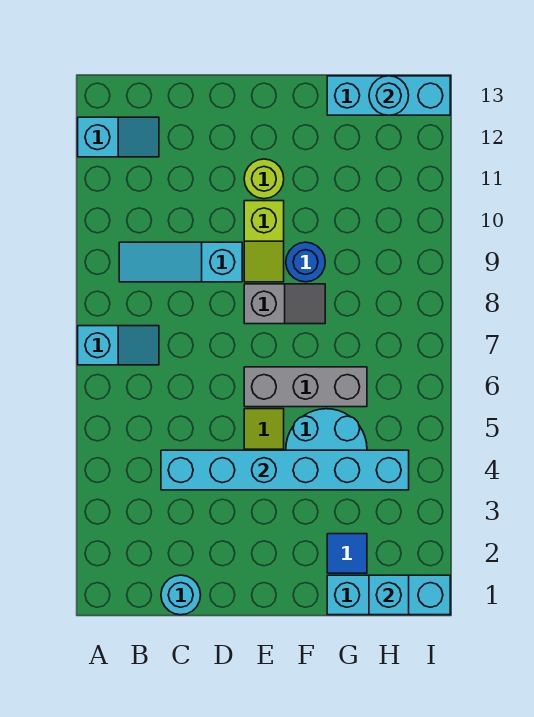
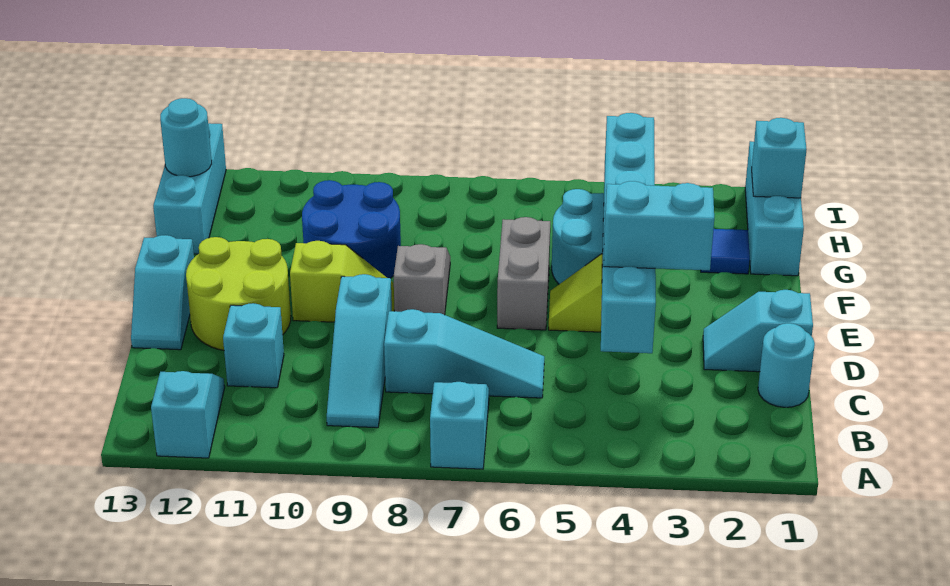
none -> cyan slope C6:C8 level 1 top 8
none -> cyan brick C11 level 1
none -> cyan slope D1:D2 level 1 top 1
none -> cyan brick D3:D4 level 3
none -> cyan slope D13:E13 level 1 top E
grey brick E6:G6 level 1 -> grey brick E6:F6 level 1
lime round brick E11 level 1 -> lime round brick D11:E12 level 1
blue round brick F9 level 1 -> blue round brick F9:G10 level 1

